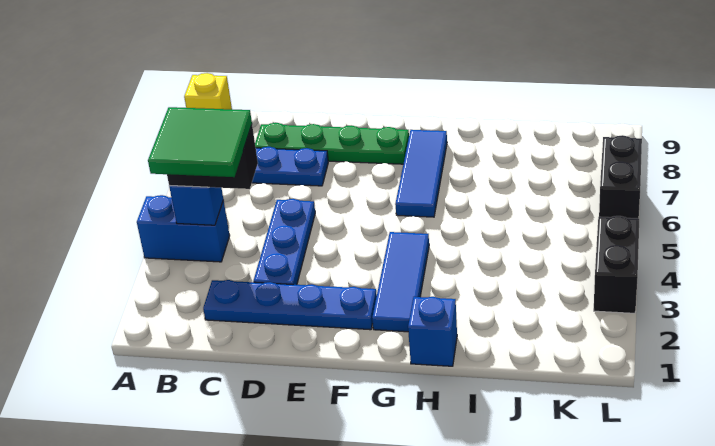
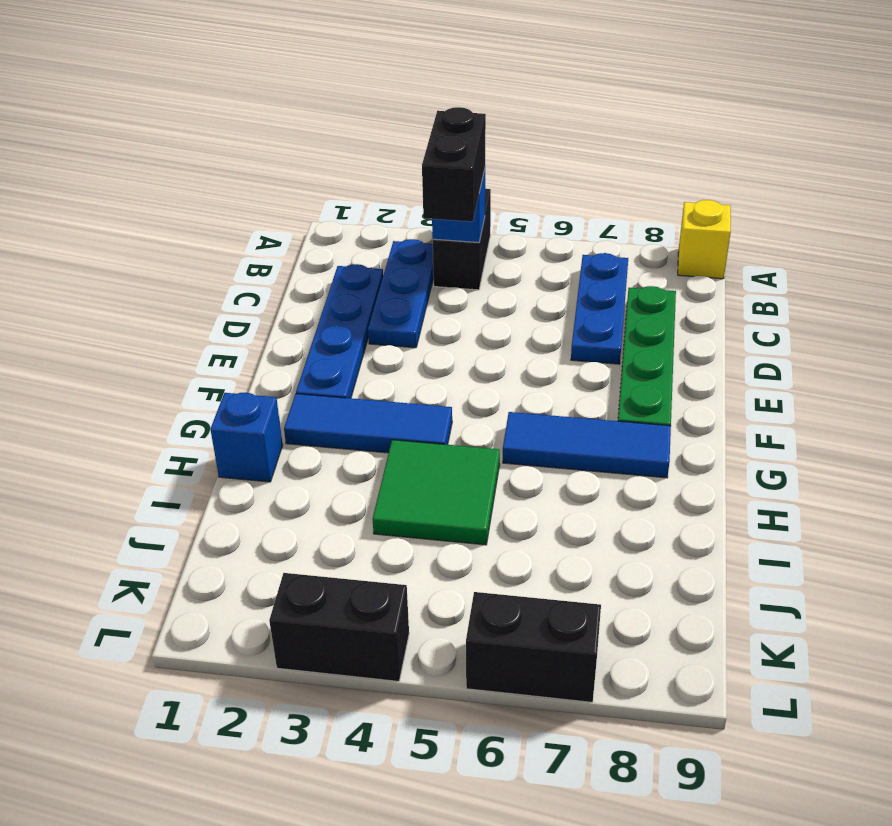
blue brick A4:B4 level 1 -> black brick A4:B4 level 1
green tile B3:C4 level 4 -> green tile H4:I5 level 1
blue plate D3:D5 level 1 -> blue plate B3:D3 level 1

